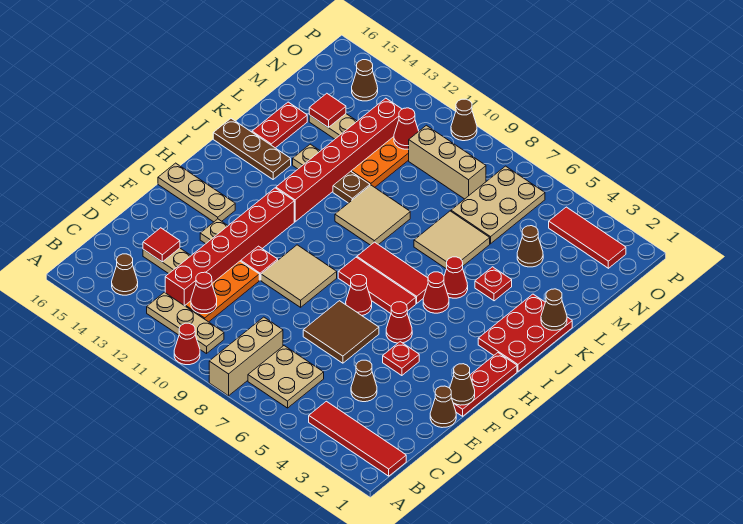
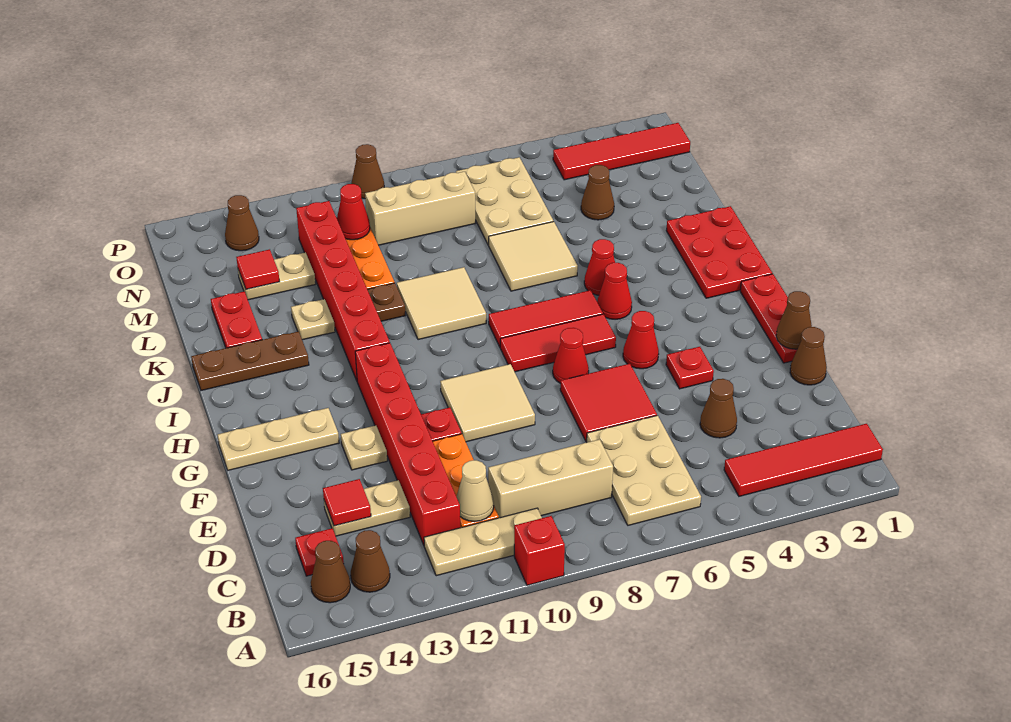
tan brick A8:C8 level 1 -> tan brick C8:C10 level 1
red cone A10 level 1 -> red brick A10 level 1
tan plate B6:C7 level 1 -> tan plate B6:D7 level 1
red cone C11 level 2 -> tan cone C11 level 2
brown tile E6:F7 level 1 -> red tile E6:F7 level 1
brown cone K1 level 2 -> brown cone B15 level 1
red plate K4 level 1 -> red plate C15 level 1
red tile O2:O4 level 1 -> red tile O1:O4 level 1

